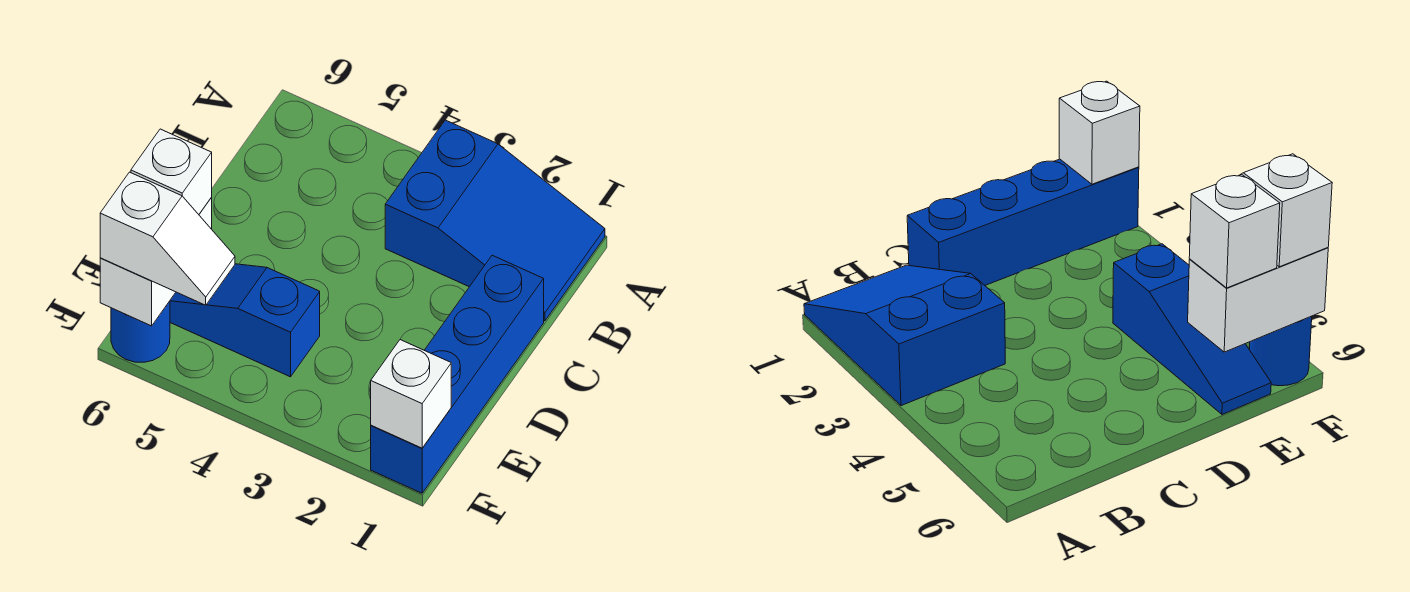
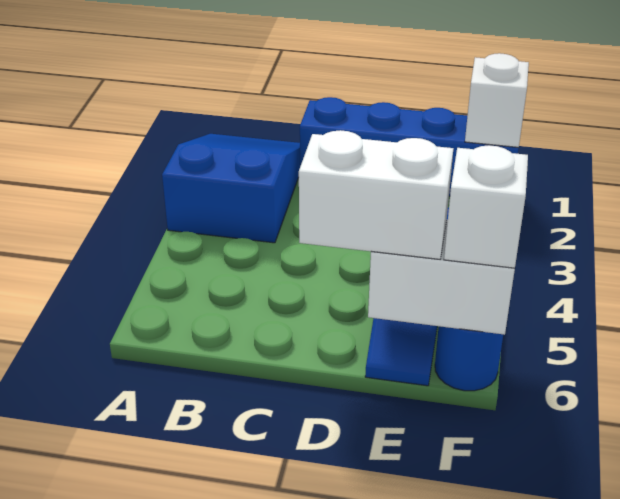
white brick E6 level 3 -> white brick D6:E6 level 3

